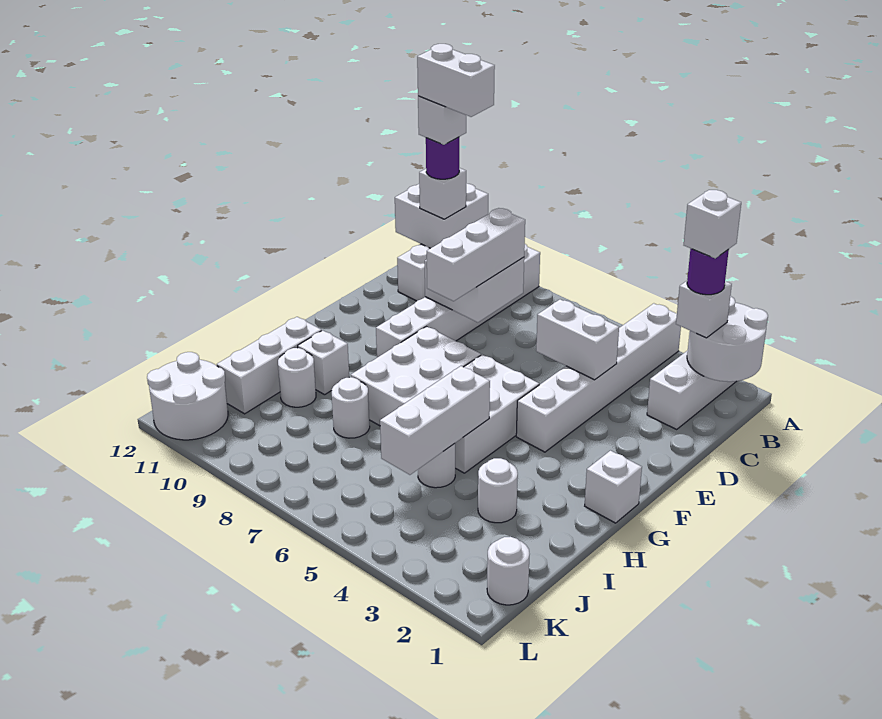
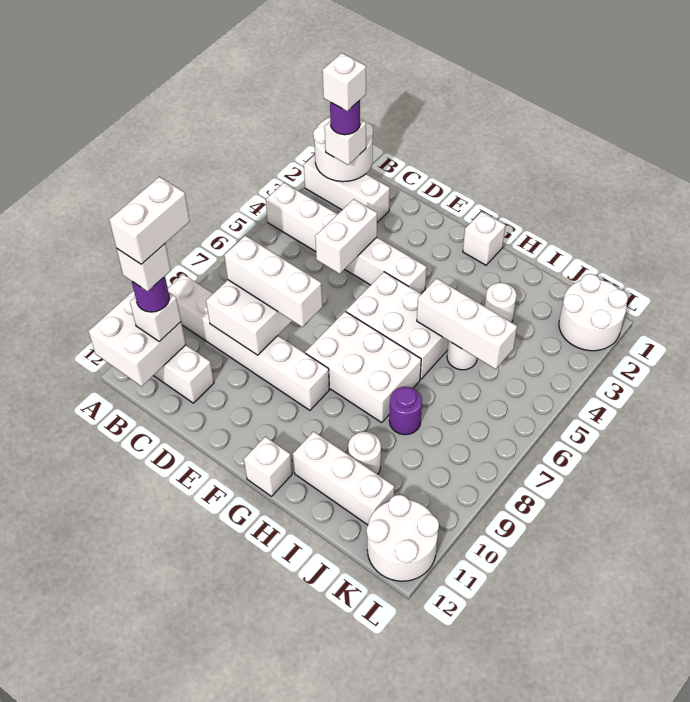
white brick H10 level 1 -> white brick G12 level 1
white round brick I8 level 1 -> purple round brick I8 level 1
white round brick K1 level 1 -> white round brick K1:L2 level 1

